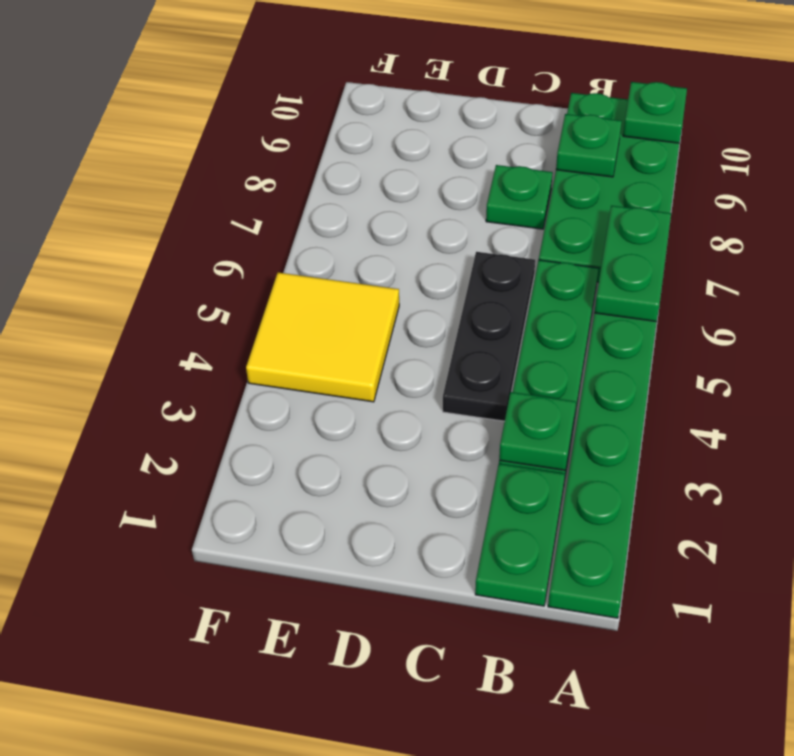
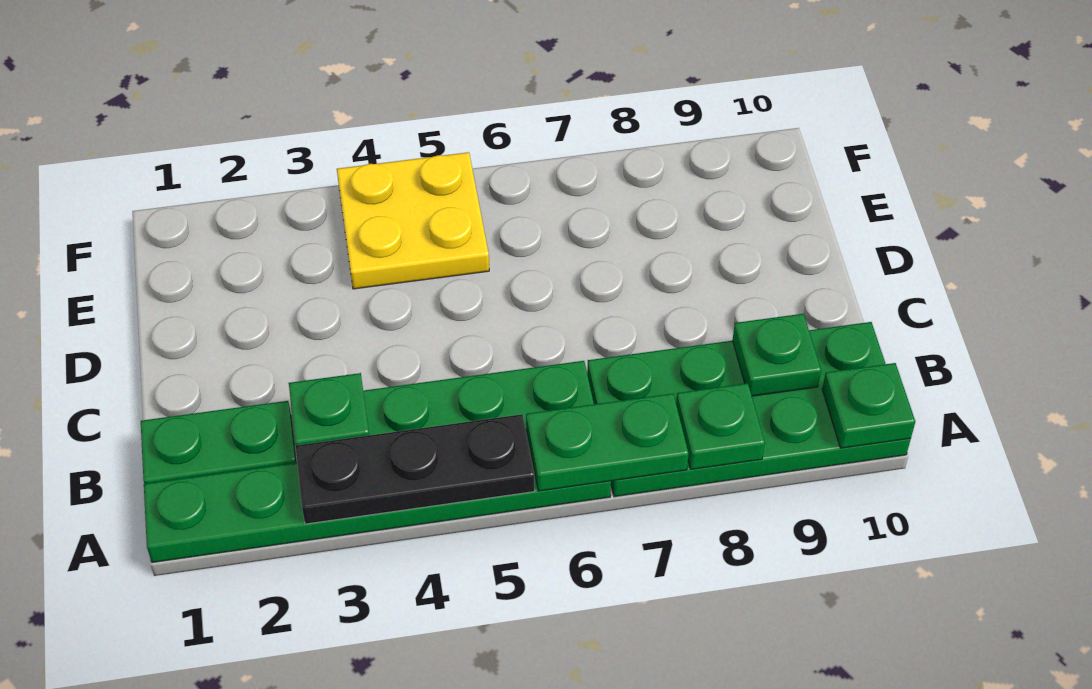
black plate C4:C6 level 1 -> black plate A3:A5 level 2
green plate C8 level 1 -> green plate A8 level 2
yellow tile E4:F5 level 1 -> yellow plate E4:F5 level 1

